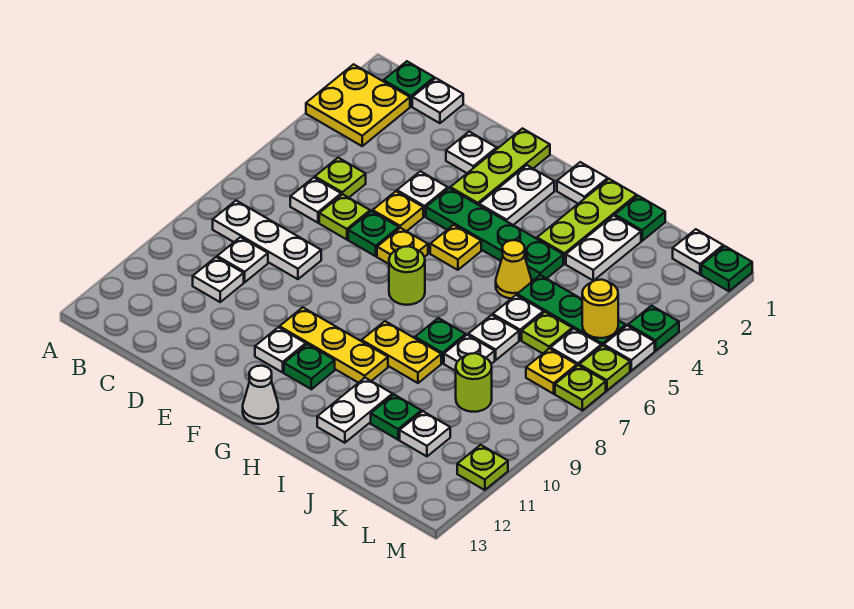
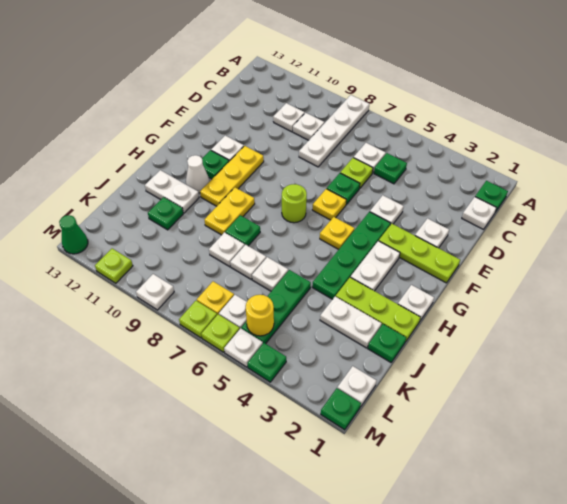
yellow plate A2:B3 level 1 -> none
white plate B8:D8 level 1 -> white plate A8:D8 level 1
lime plate C5 level 1 -> green plate C5 level 1
yellow plate E5 level 1 -> none
white plate G2:G3 level 1 -> white plate G3:H3 level 1
white cone G13 level 1 -> white cone H11 level 1
yellow cone I5 level 1 -> none
lime plate K6 level 1 -> none
lime round brick K9 level 1 -> none
white plate K11 level 1 -> white plate M9 level 1
none -> green cone M13 level 1

